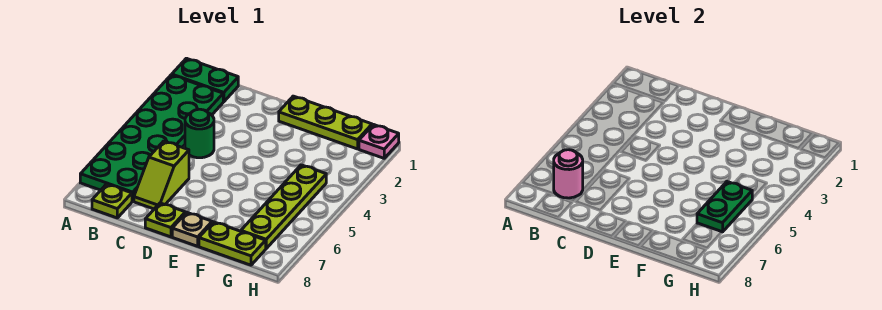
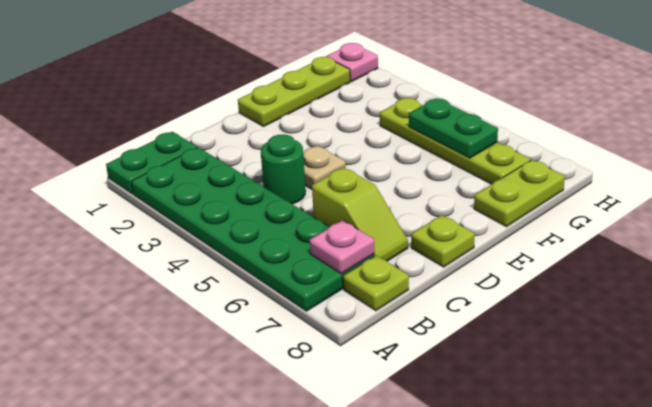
pink round brick B7 level 2 -> pink plate B7 level 2
tan plate E8 level 1 -> tan plate D4 level 1

